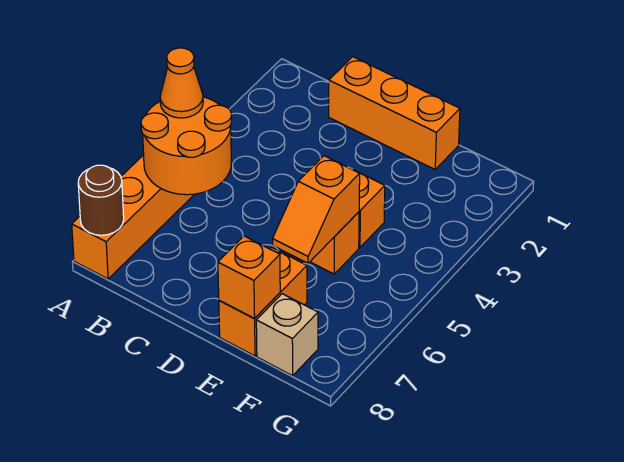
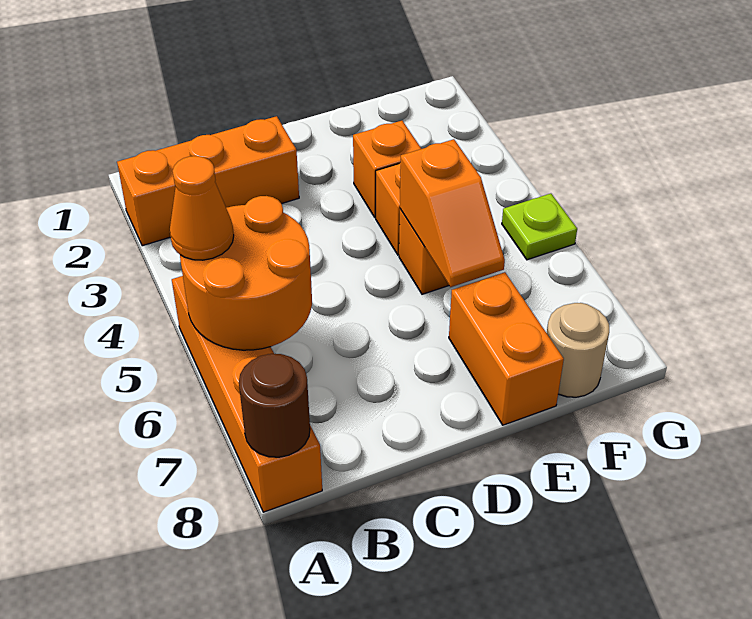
orange brick C1:E1 level 1 -> orange brick A2:C2 level 1
orange brick E8 level 2 -> orange brick E3 level 1
tan brick F8 level 1 -> tan round brick F8 level 1
none -> lime plate G5 level 1

